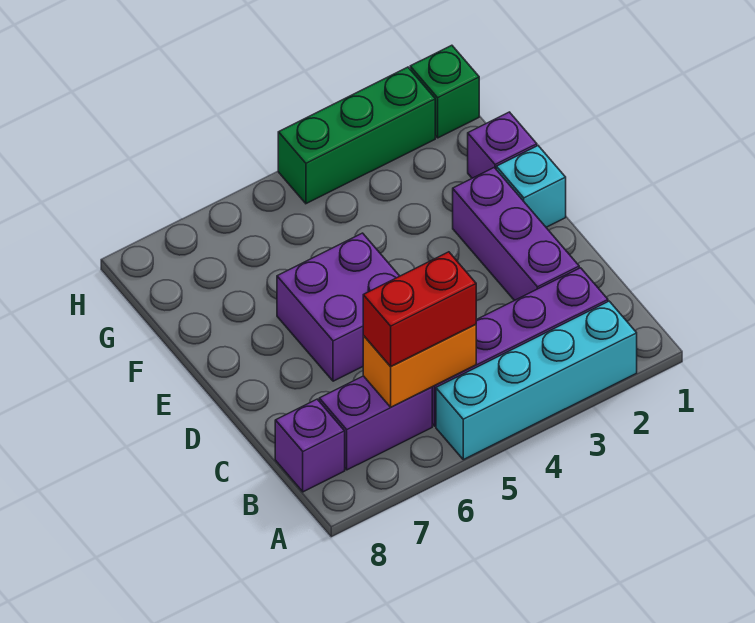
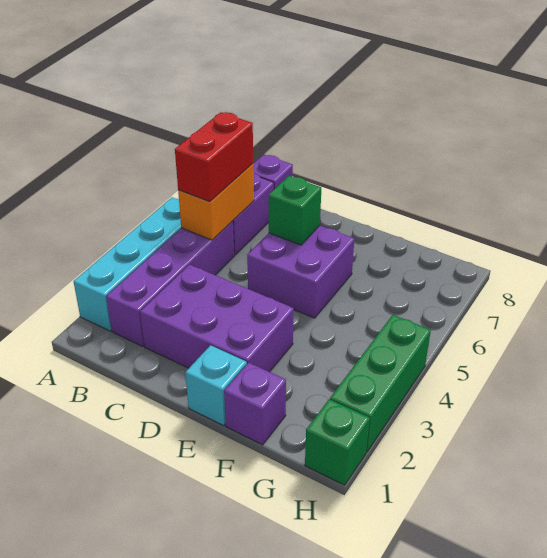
purple brick C2:E2 level 1 -> purple brick C2:E3 level 1
none -> green brick D6 level 2

